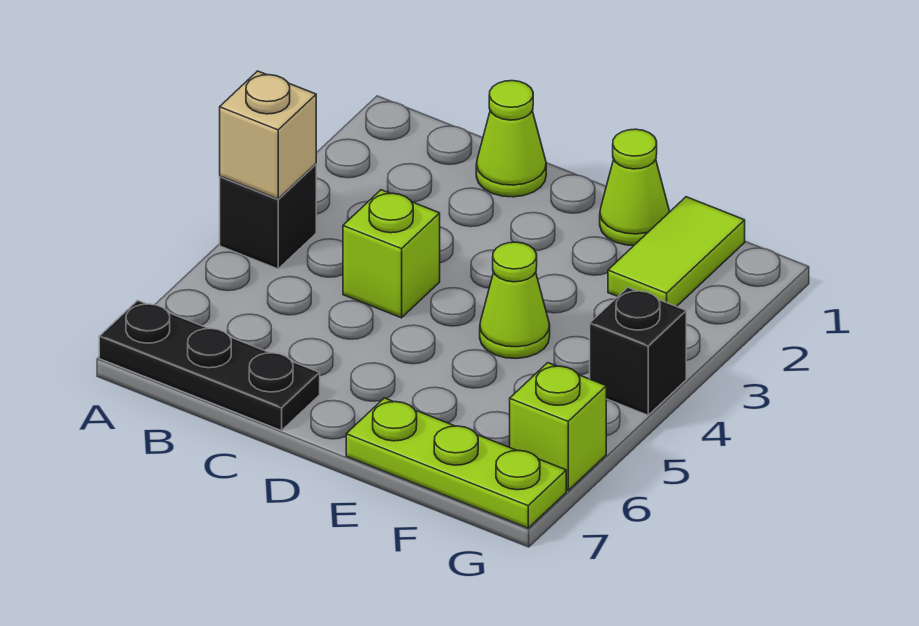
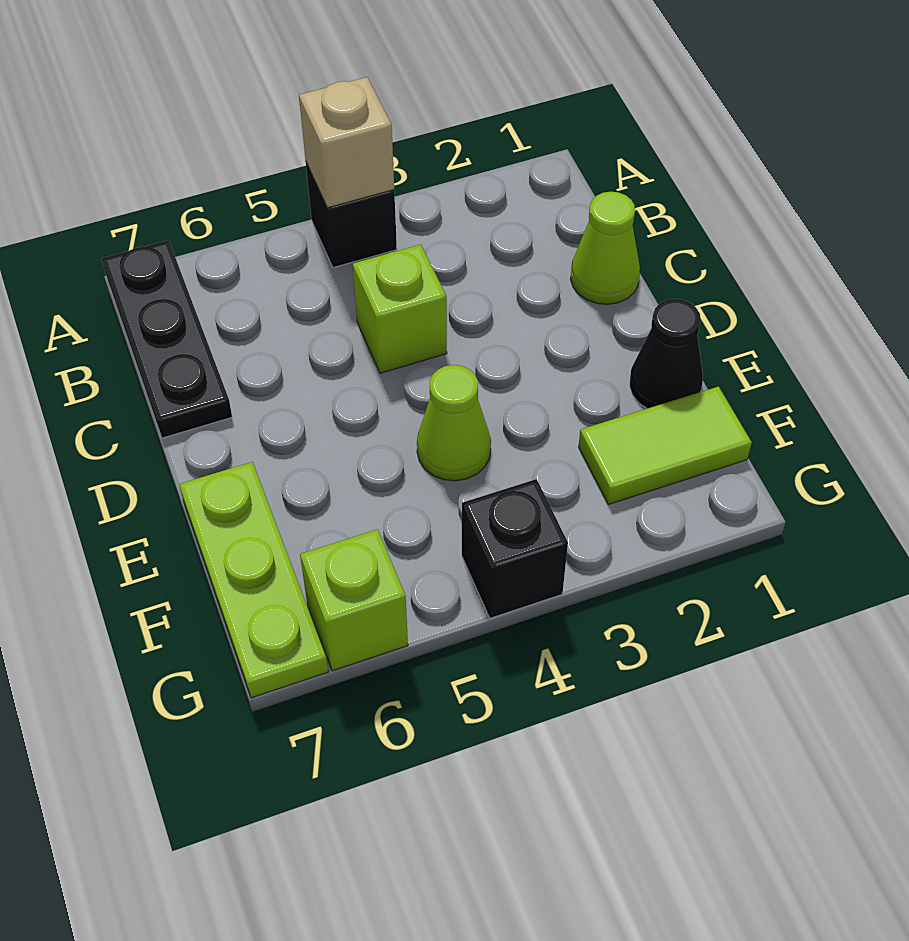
lime cone E1 level 1 -> black cone E1 level 1

